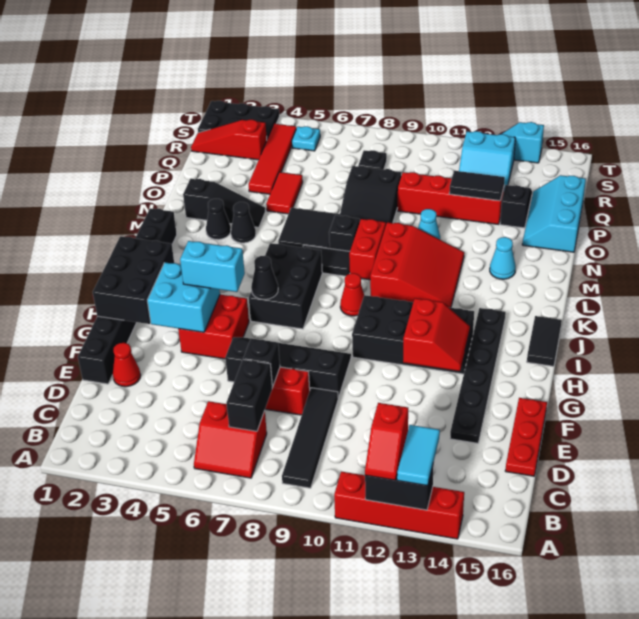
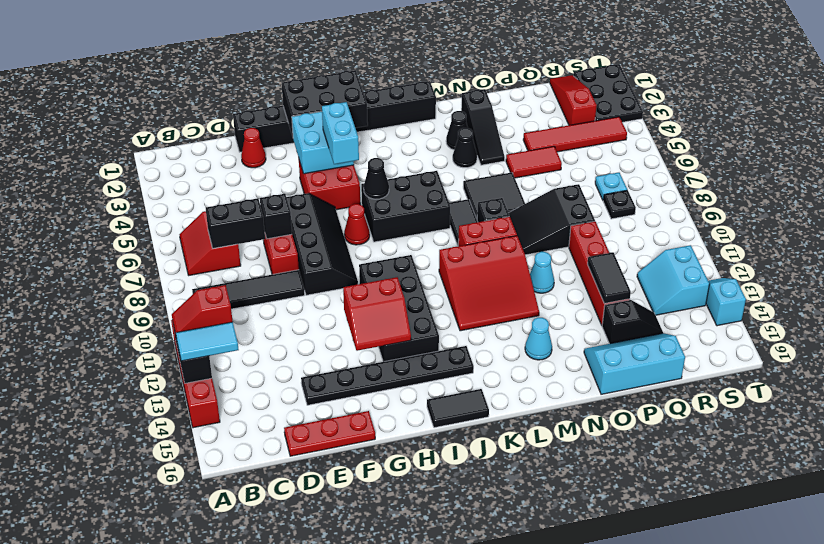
red cone J9 level 1 -> red cone H7 level 1
cyan plate S5 level 1 -> cyan plate R7 level 1

